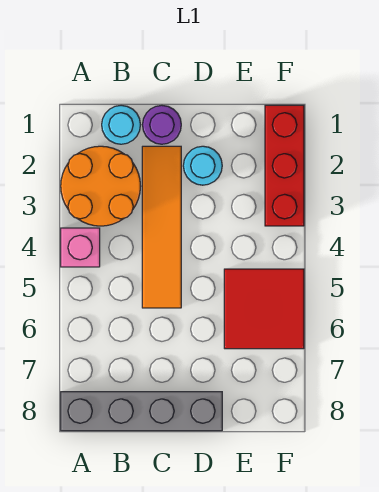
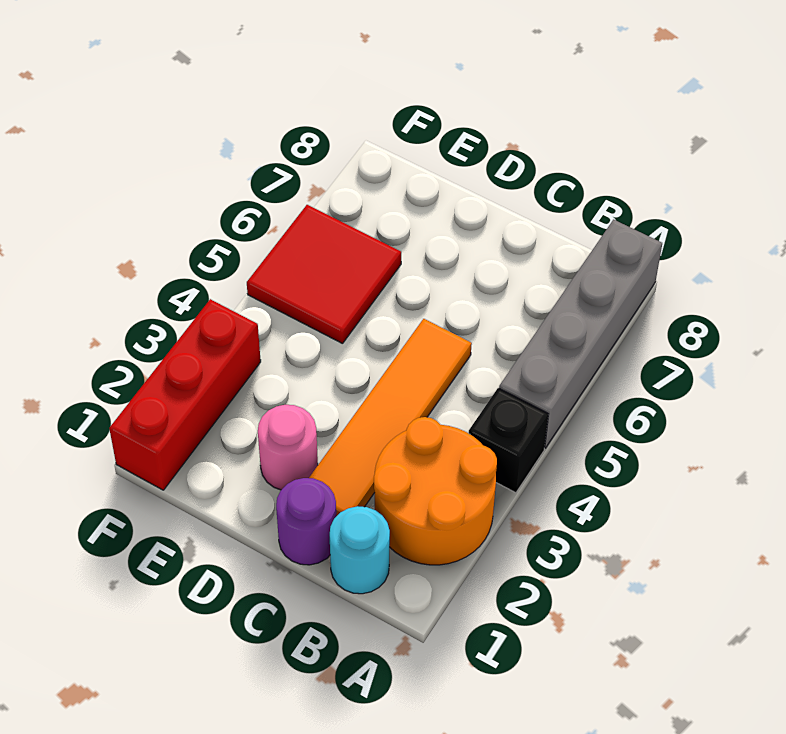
pink brick A4 level 1 -> black brick A4 level 1
grey brick A8:D8 level 1 -> grey brick A5:A8 level 1
cyan round brick D2 level 1 -> pink round brick D2 level 1

